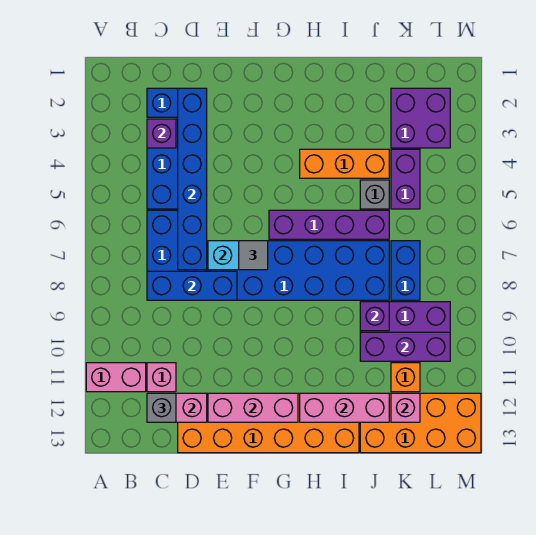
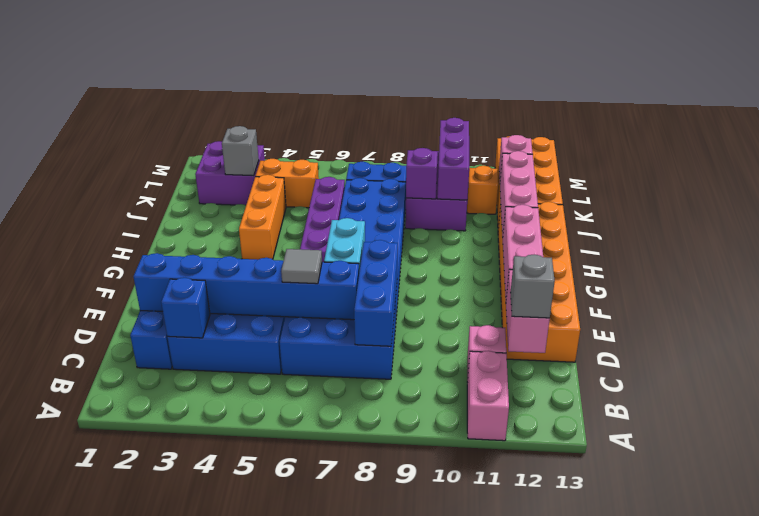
purple brick C3 level 2 -> blue brick C3 level 2
grey tile F7 level 3 -> grey tile D6 level 3
grey brick J5 level 1 -> grey brick K3 level 2
purple brick K4:K5 level 1 -> orange brick K4:K5 level 1

